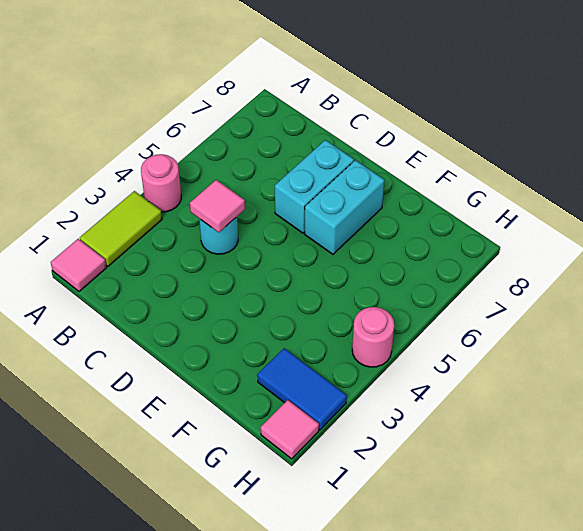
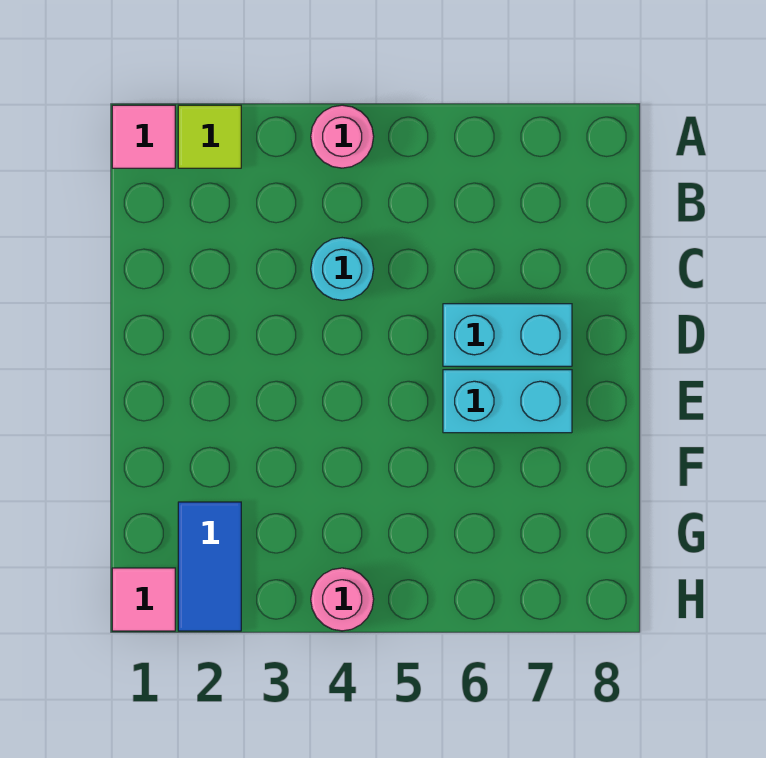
lime tile A2:A3 level 1 -> lime tile A2 level 1
pink tile C4 level 2 -> none

